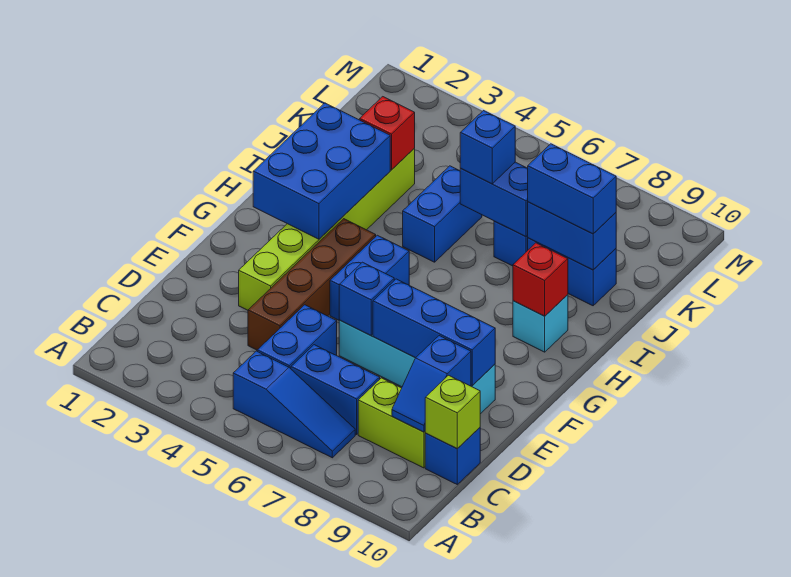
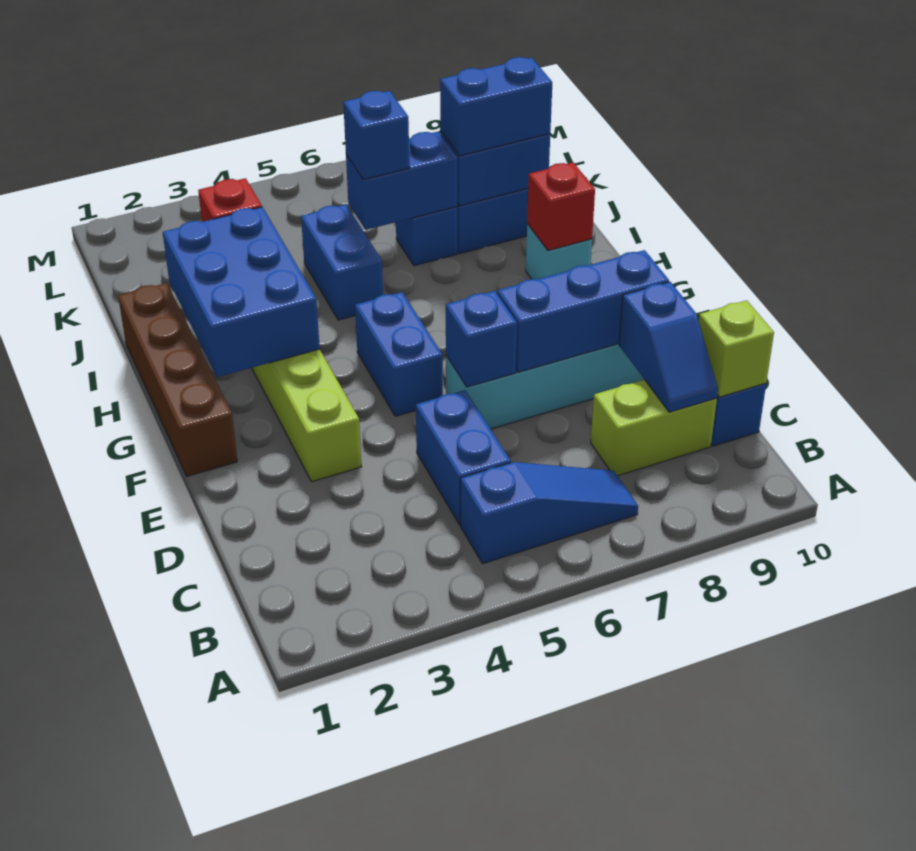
blue brick C6:C7 level 1 -> none
brown brick D4:G4 level 1 -> brown brick F1:I1 level 1

